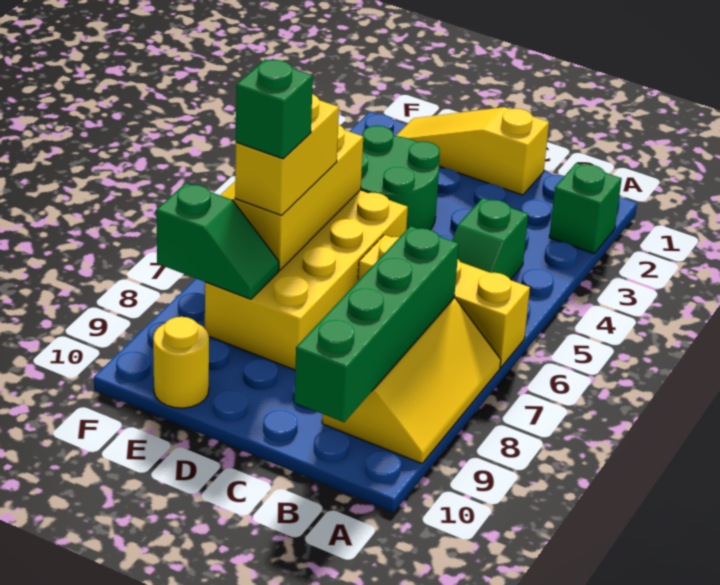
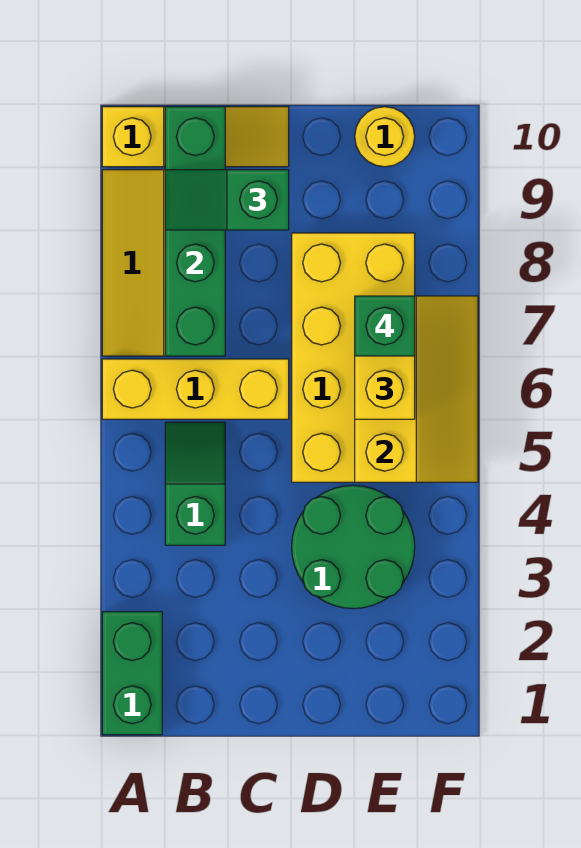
green brick A2 level 1 -> green brick A1:A2 level 1
yellow slope C1:E1 level 1 top C -> yellow slope A10:C10 level 1 top A
green slope E8:F8 level 2 top F -> green slope B9:C9 level 3 top C

